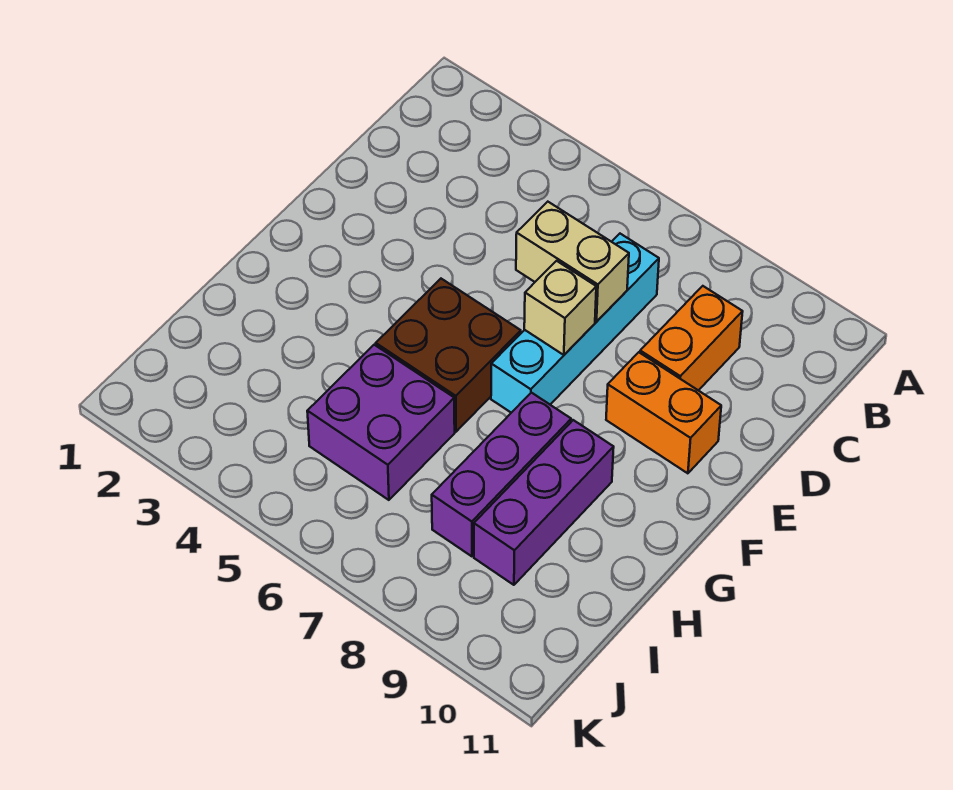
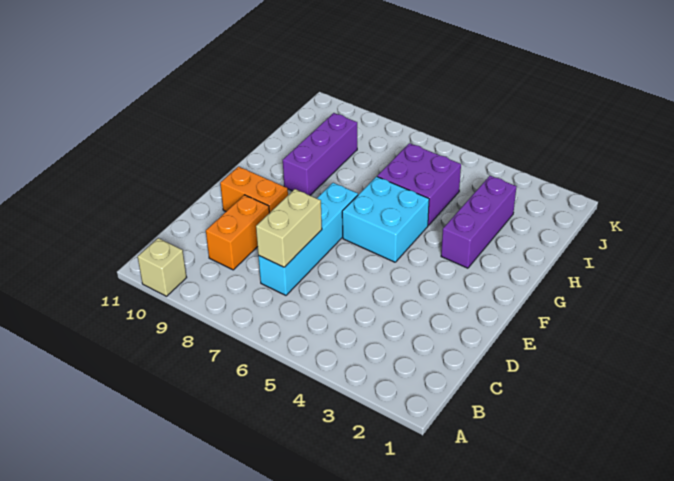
tan brick D6:D7 level 2 -> tan brick C7:D7 level 2
tan brick E7 level 2 -> tan brick A10 level 1
brown brick F5:G6 level 1 -> cyan brick F5:G6 level 1
purple brick G8:I8 level 1 -> purple brick G3:I3 level 1

